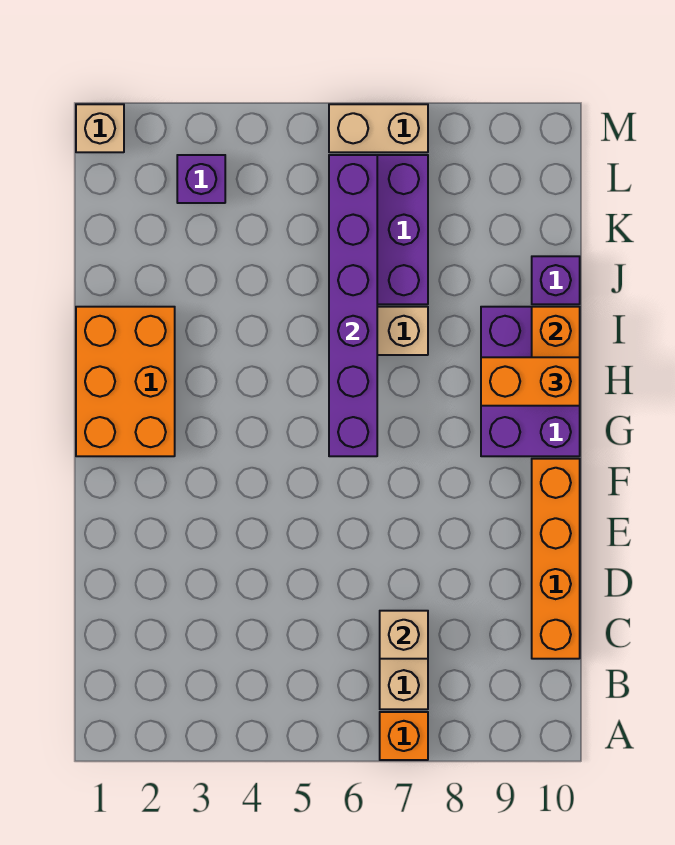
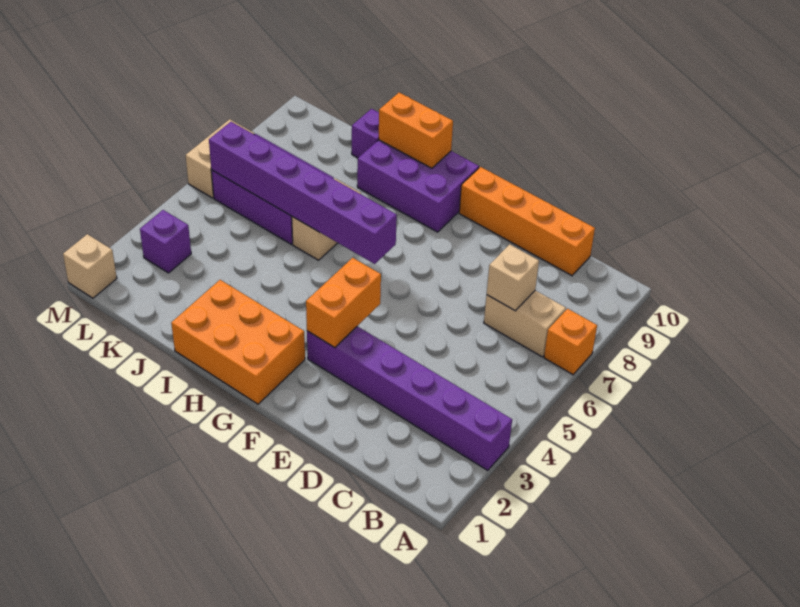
none -> purple brick A3:F3 level 1
orange brick H9:H10 level 3 -> orange brick F3:F4 level 2

